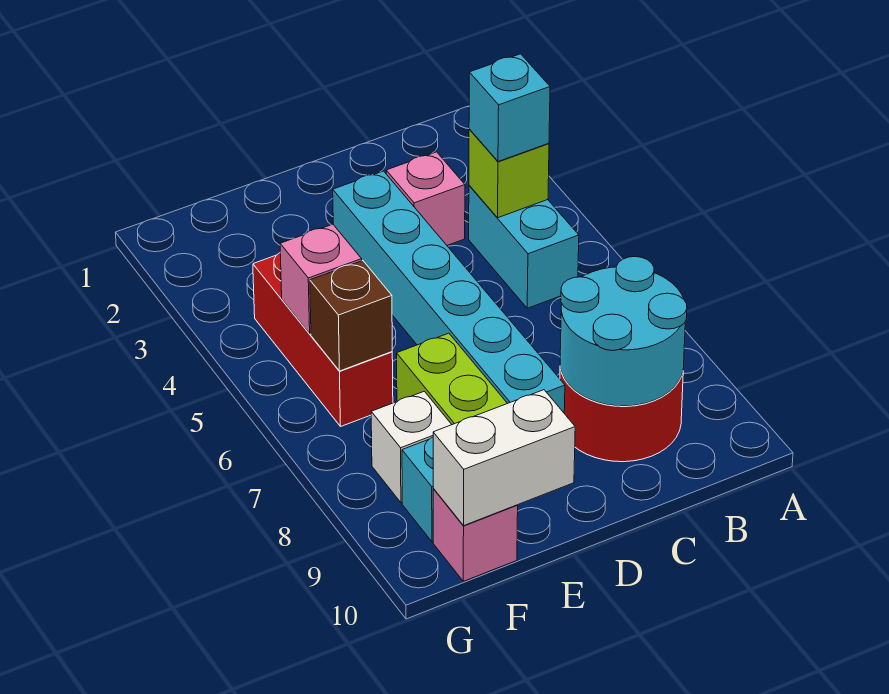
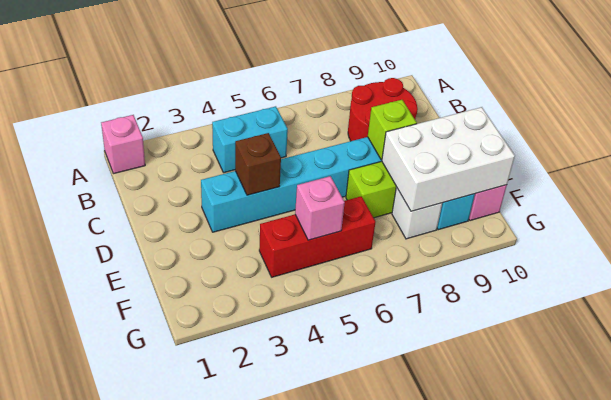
lime brick B4 level 2 -> lime brick D8 level 2
cyan brick B4 level 3 -> none
cyan round brick B8:C9 level 2 -> none
pink brick C3 level 1 -> pink brick A1 level 1
white brick E10:F10 level 2 -> white brick E8:F10 level 2
brown brick F6 level 2 -> brown brick D4 level 2

